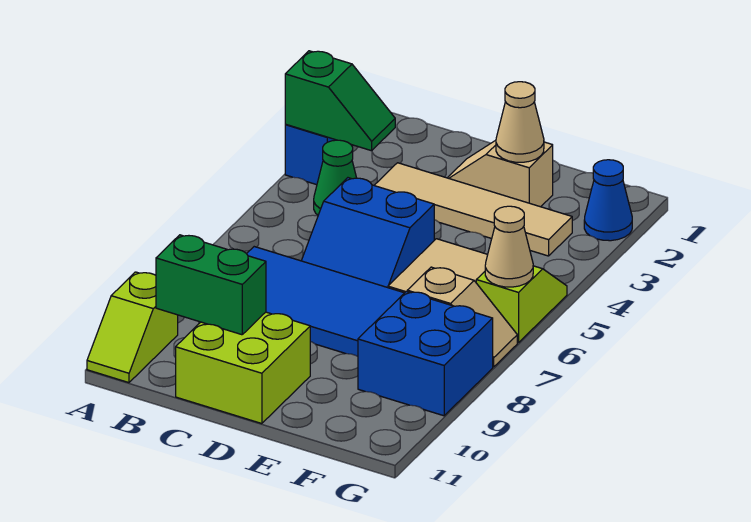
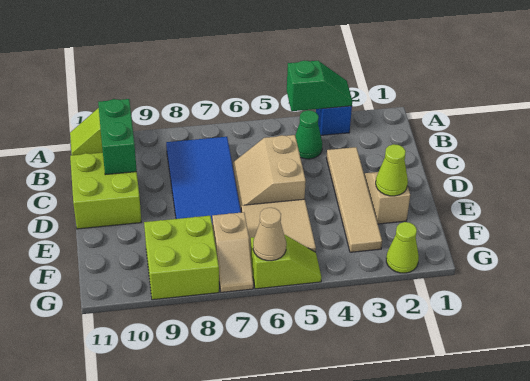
green slope A3:B3 level 2 top A -> green slope A3:A4 level 2 top 4
blue slope C5:D6 level 1 top 5 -> tan slope C5:D6 level 1 top 5
tan cone E2 level 2 -> lime cone E2 level 2
blue brick F8:G9 level 1 -> lime brick F8:G9 level 1
blue cone G2 level 1 -> lime cone G2 level 1

